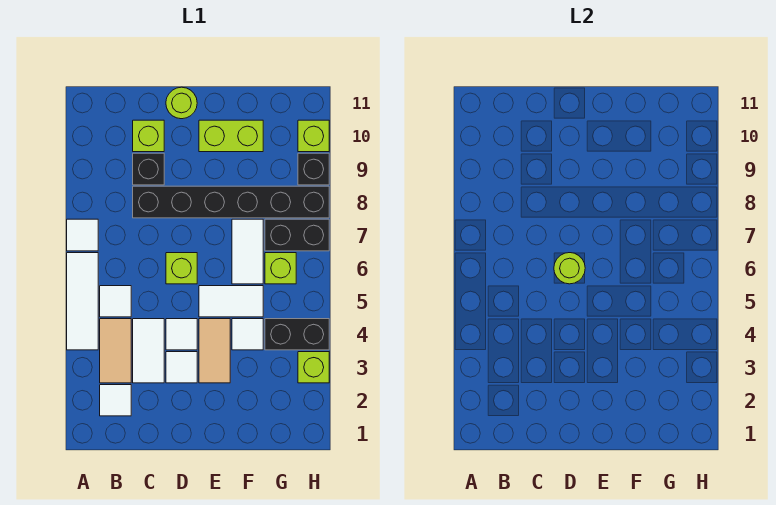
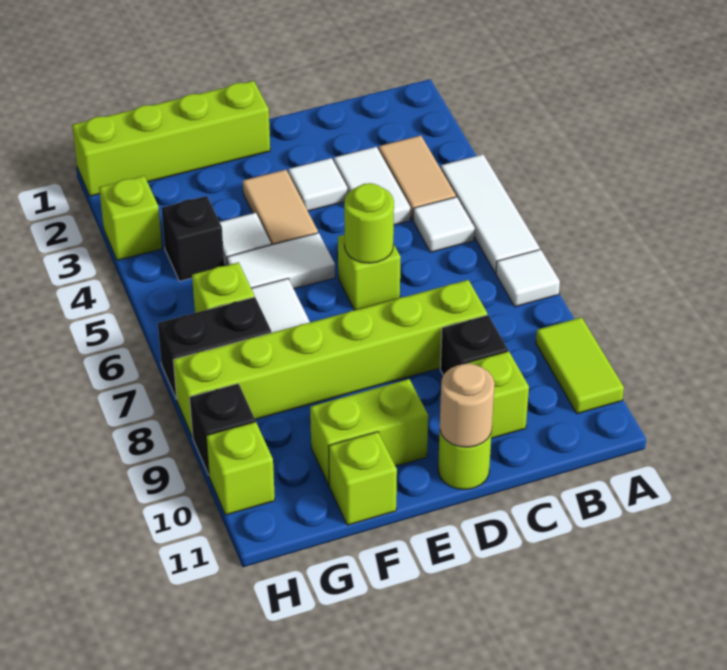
none -> lime tile A9:A10 level 1
white tile B2 level 1 -> none
black brick C8:H8 level 1 -> lime brick C8:H8 level 1
white tile D4 level 1 -> none
none -> tan round brick D11 level 2
none -> lime brick E1:H1 level 1
none -> lime brick F11 level 1
black brick G4:H4 level 1 -> black brick G4 level 1

